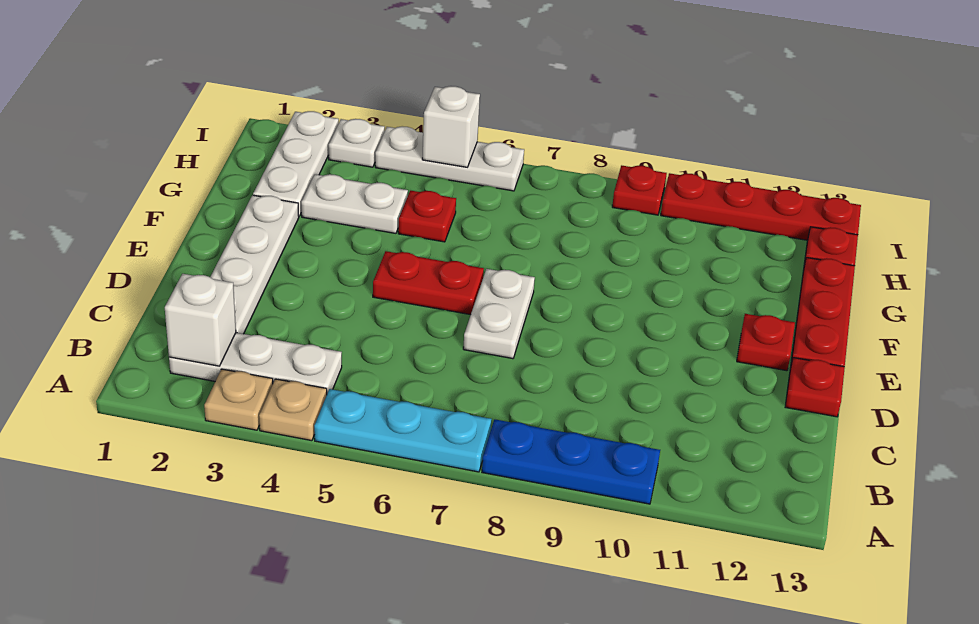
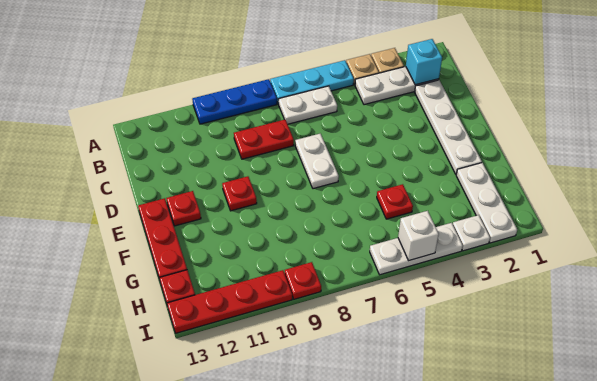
white brick B2 level 2 -> cyan brick B2 level 2
red plate D13 level 1 -> red plate E10 level 1
red plate E5:E6 level 1 -> red plate C8:C9 level 1
white plate G3:G4 level 1 -> white plate B6:B7 level 1

